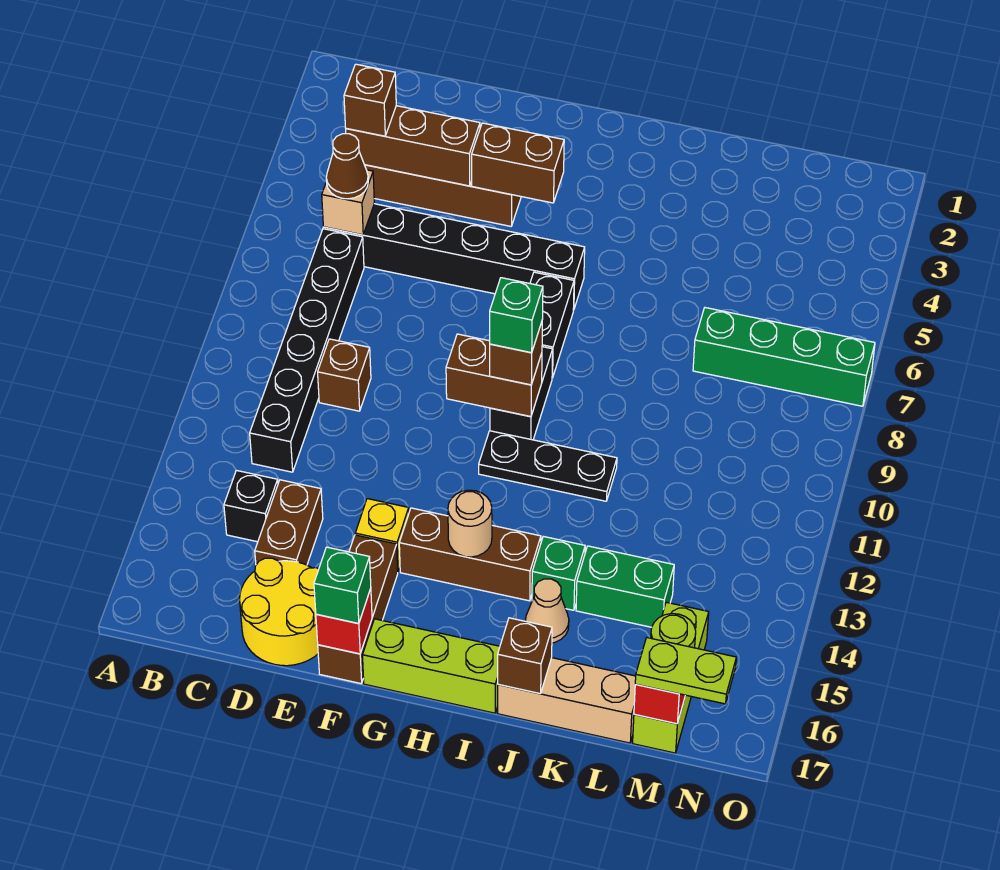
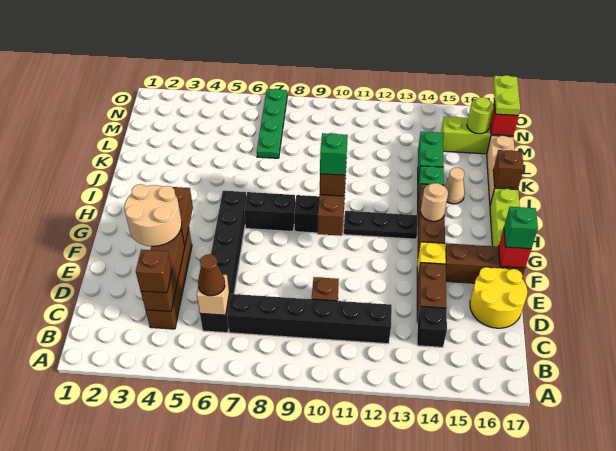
brown brick D14:D15 level 1 -> brown brick D14:E14 level 1
none -> tan round brick E3:F4 level 3
black plate H11:J11 level 1 -> black plate H11:H13 level 1
green brick L7:O7 level 1 -> green plate L7:O7 level 1

